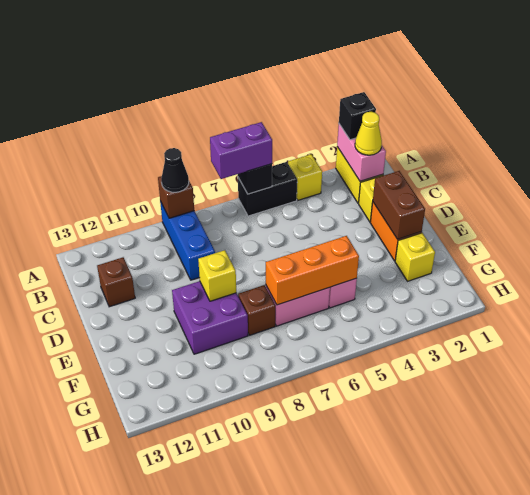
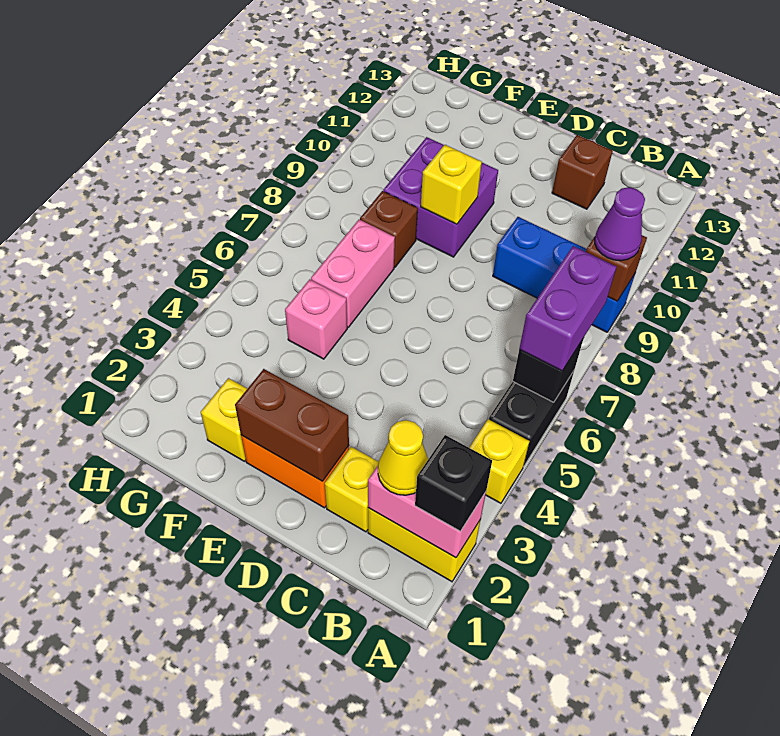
black cone A9 level 3 -> purple cone A9 level 3
orange brick F5:F7 level 2 -> none

